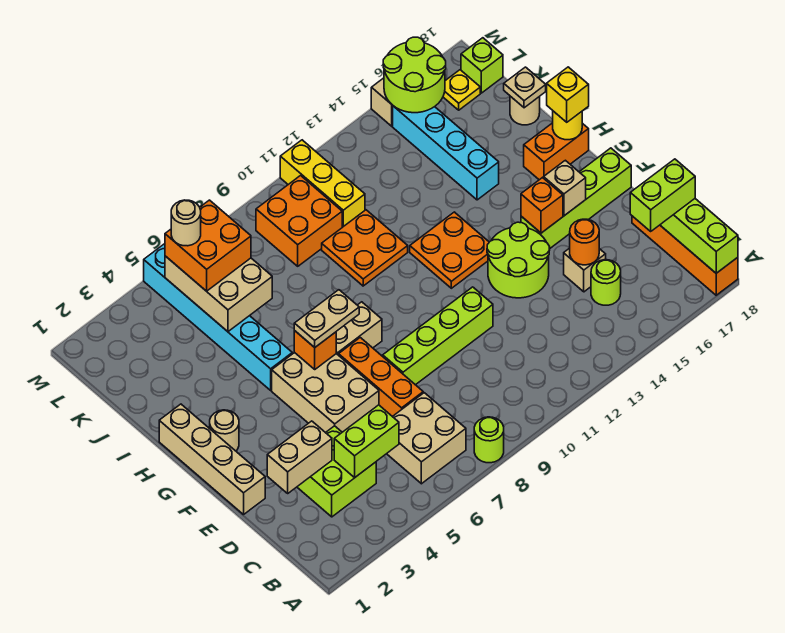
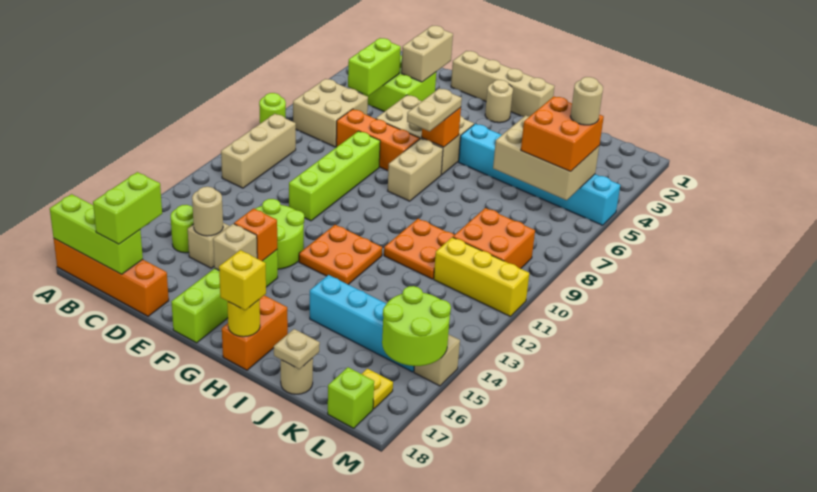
none -> tan brick B9:B11 level 1
orange round brick D15 level 2 -> tan round brick D15 level 2

